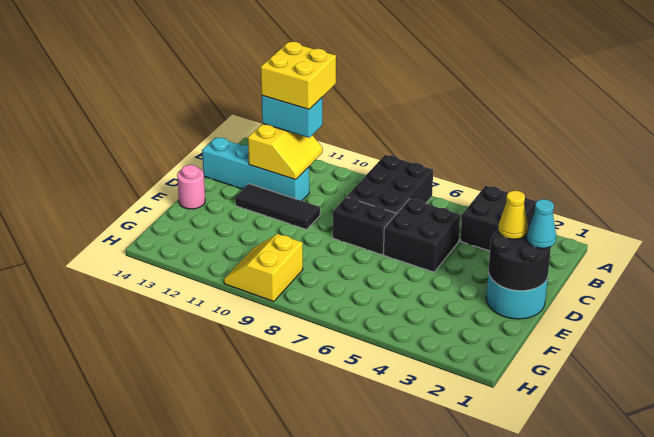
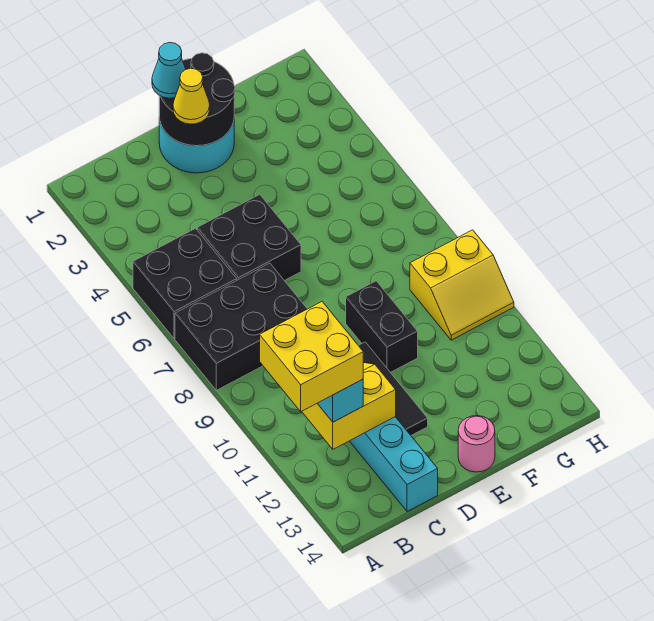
black brick A3:B4 level 1 -> black brick A5:B6 level 1
black brick D7:D8 level 1 -> black brick E9:E10 level 1

